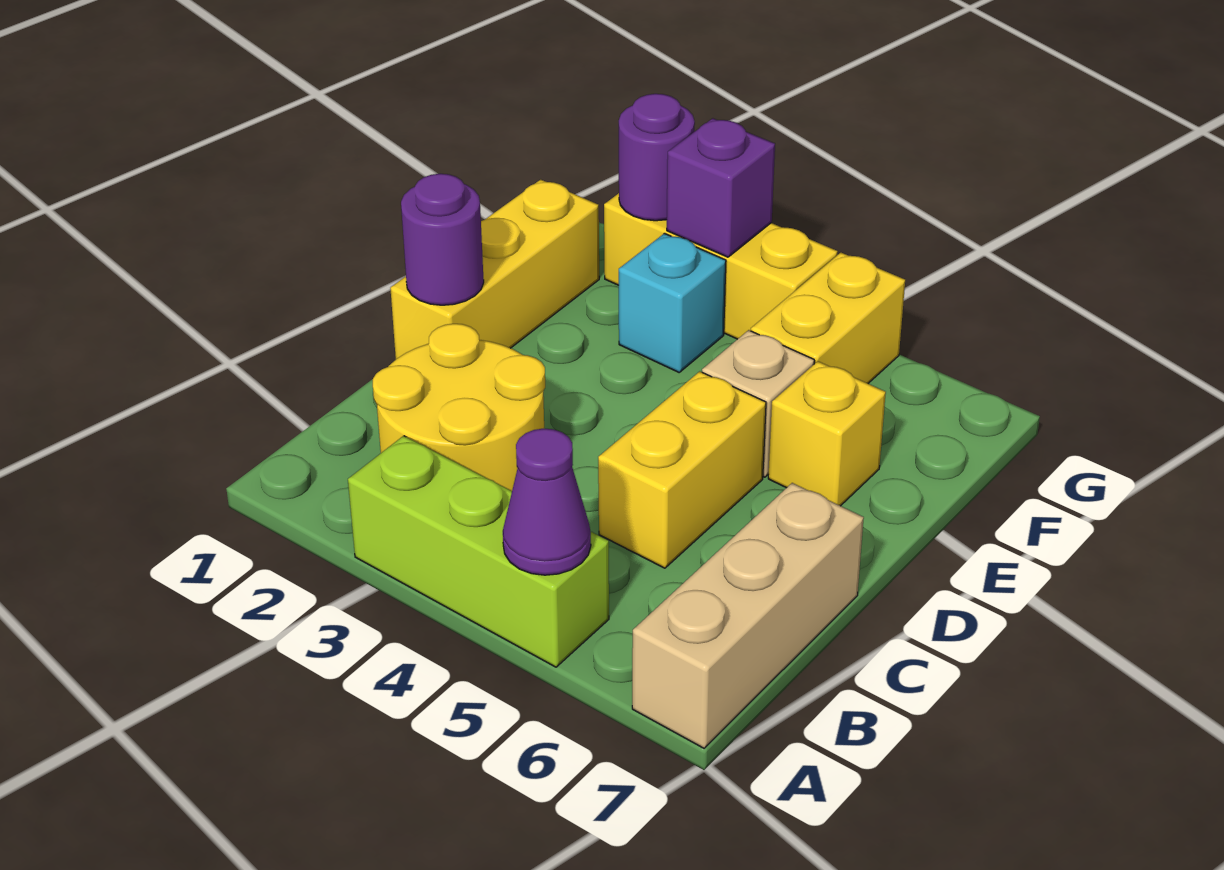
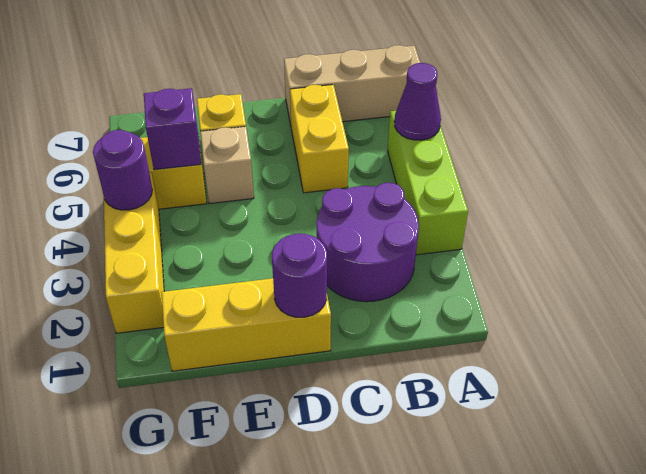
yellow round brick B2:C3 level 1 -> purple round brick B2:C3 level 1
yellow brick C5:D5 level 1 -> yellow brick C5:C6 level 1
cyan brick F3 level 1 -> none
purple round brick G2 level 2 -> purple round brick G4 level 2
purple brick G3 level 2 -> purple brick F5 level 2

